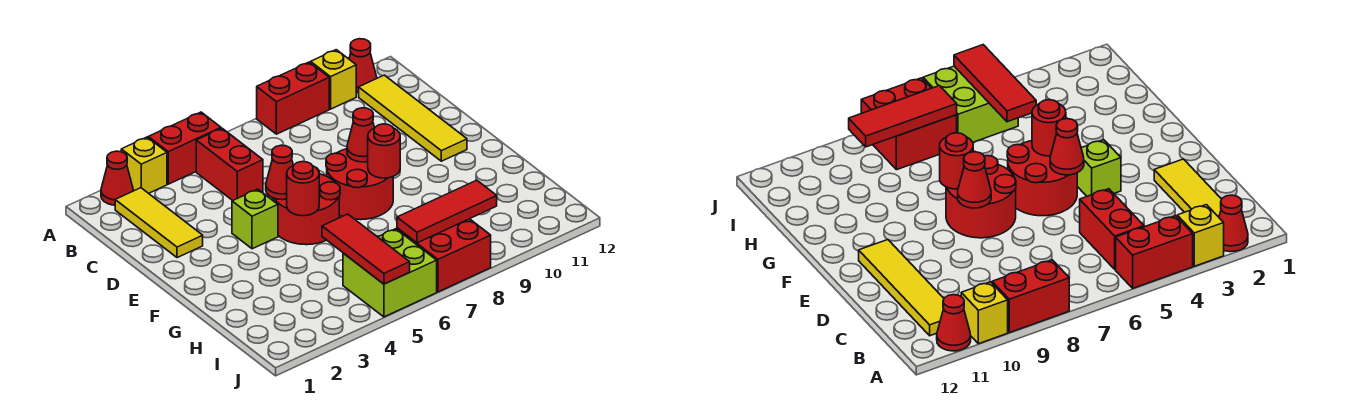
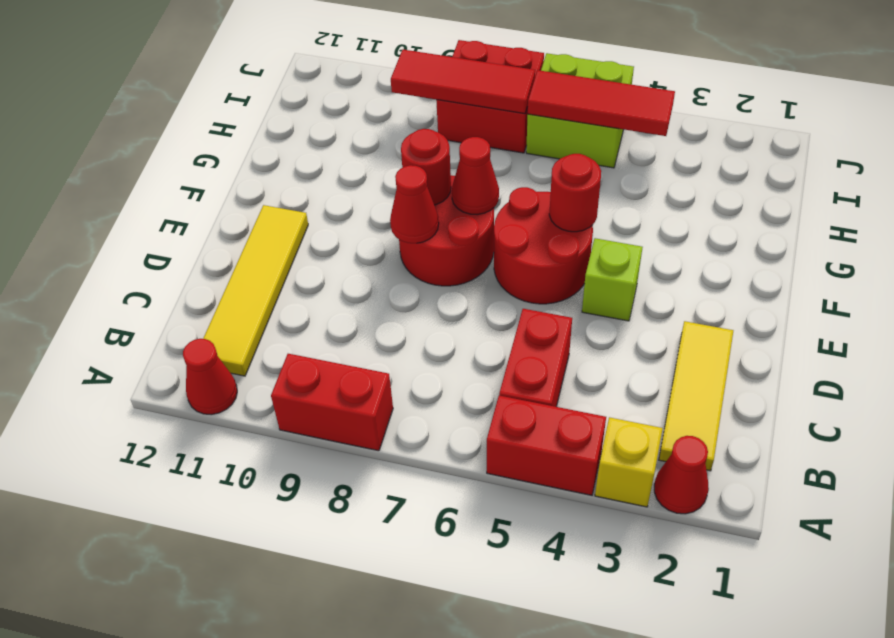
yellow brick A10 level 1 -> none
red cone E5 level 2 -> red cone F7 level 2
red tile H5:J5 level 2 -> red tile I4:I6 level 2

